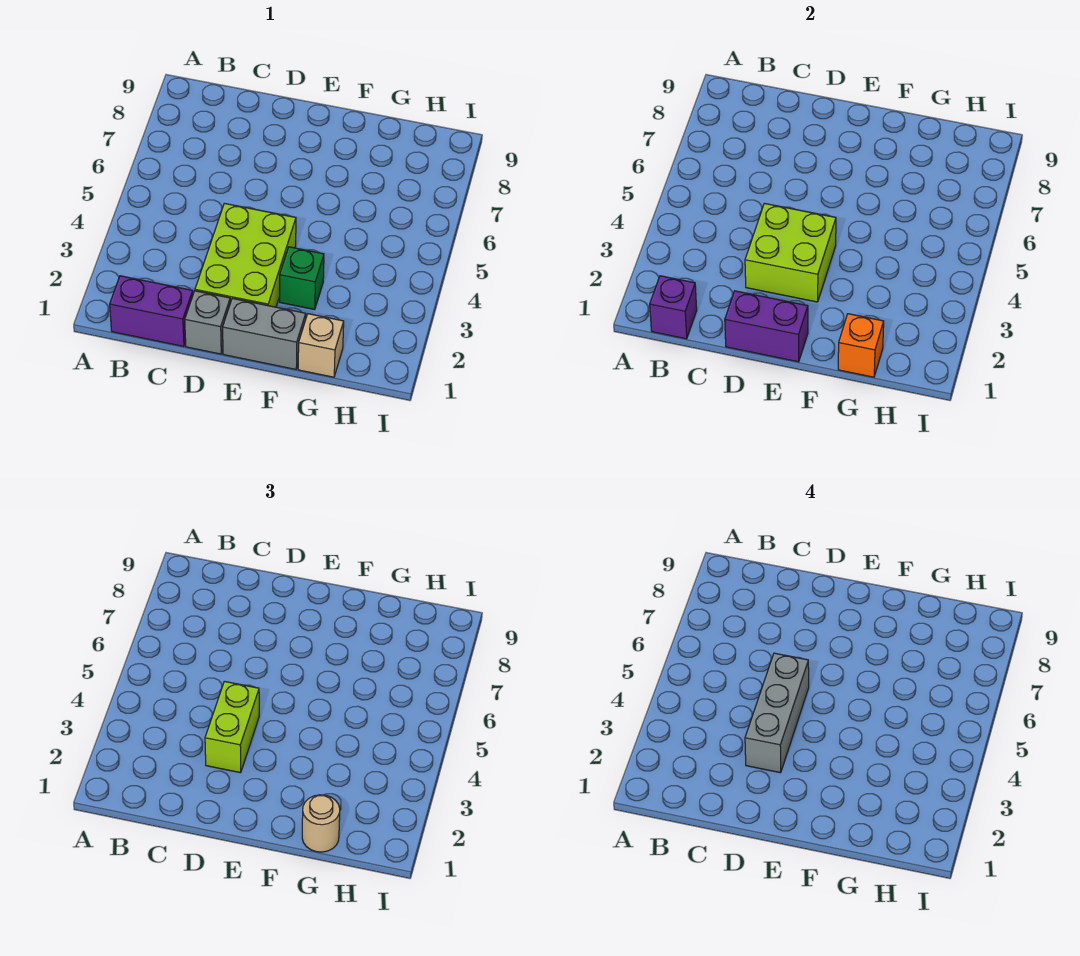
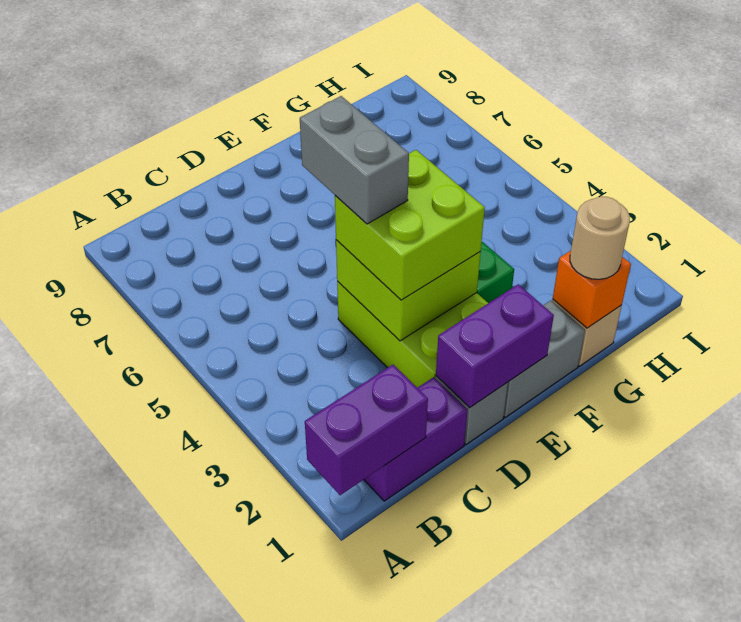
purple brick B1 level 2 -> purple brick A1:B1 level 2
lime brick D3:D4 level 3 -> lime brick D3:E4 level 3
grey brick D3:D5 level 4 -> grey brick D4:D5 level 4

